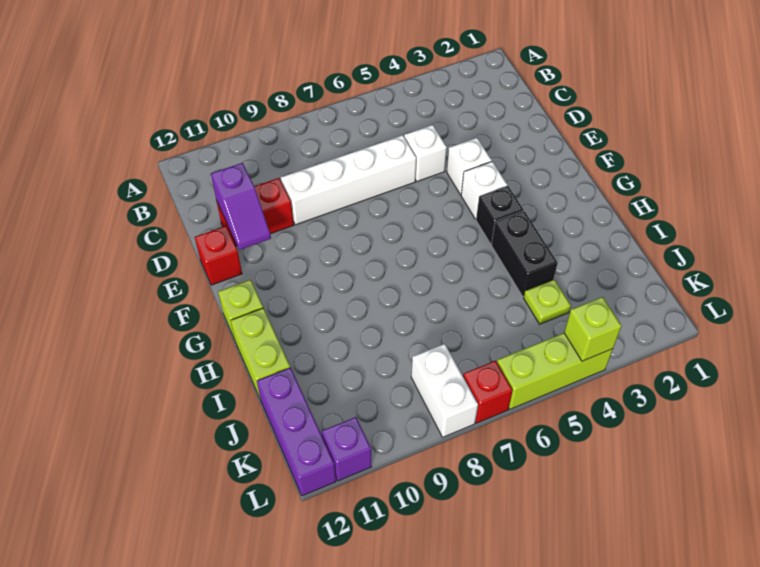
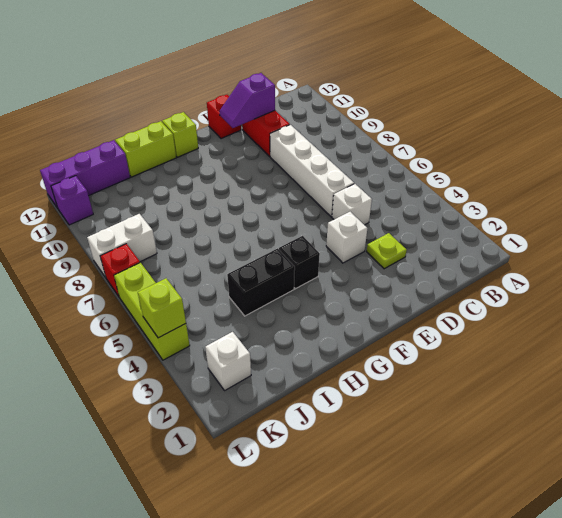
white brick F4 level 1 -> white brick K2 level 1
lime plate J4 level 1 -> lime plate D3 level 1

